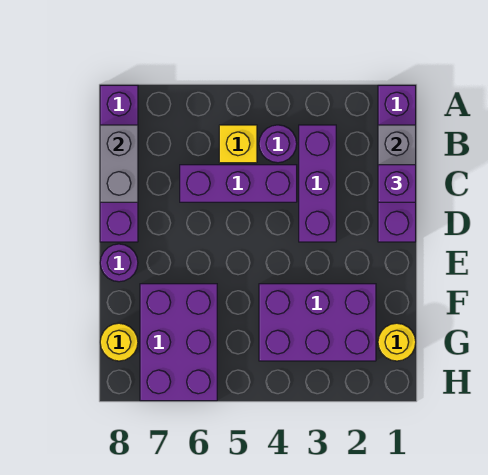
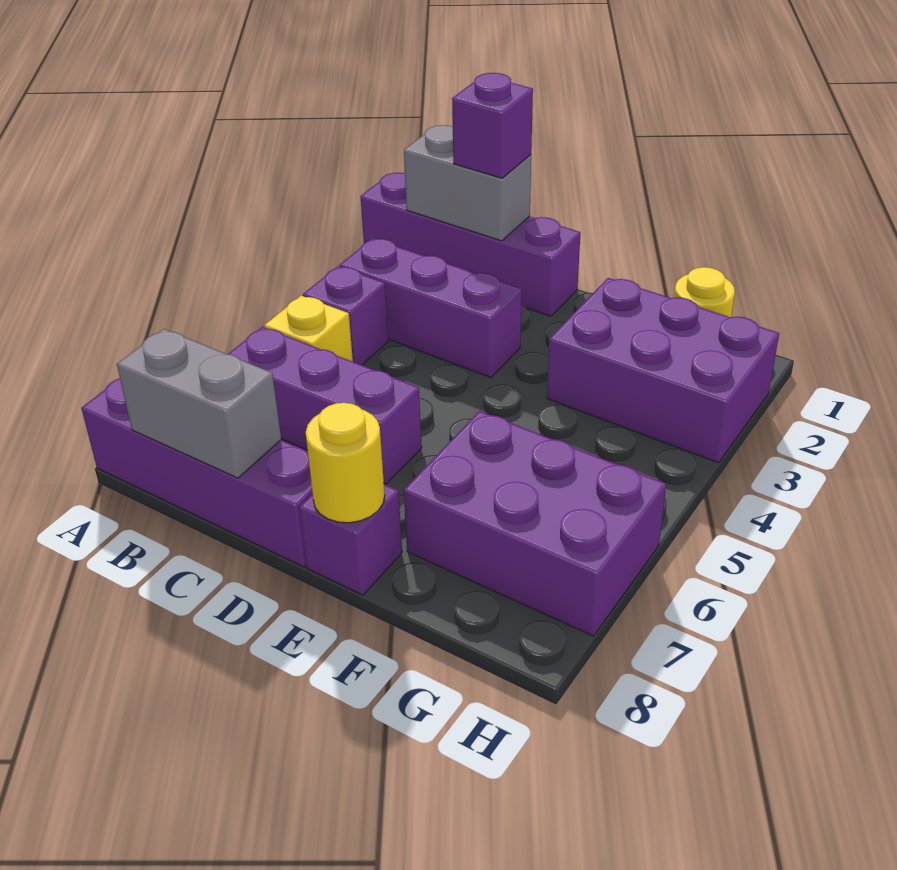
purple round brick B4 level 1 -> purple brick B4 level 1
purple brick C4:C6 level 1 -> purple brick B6:D6 level 1
purple round brick E8 level 1 -> purple brick E8 level 1
purple brick F2:G4 level 1 -> purple brick F2:H3 level 1
yellow round brick G8 level 1 -> yellow round brick E8 level 2

